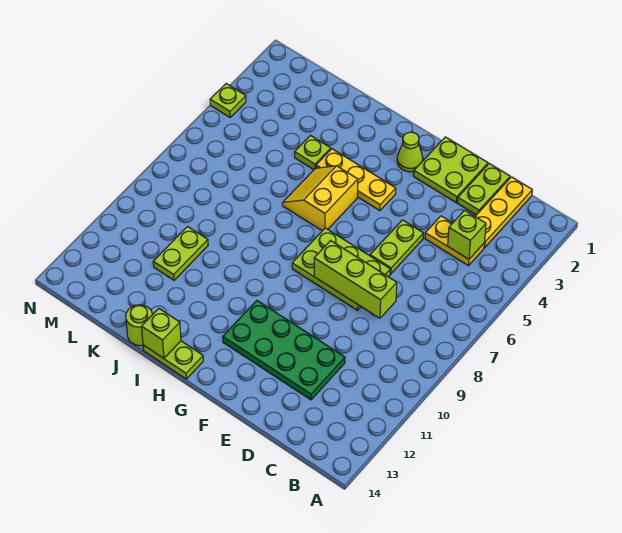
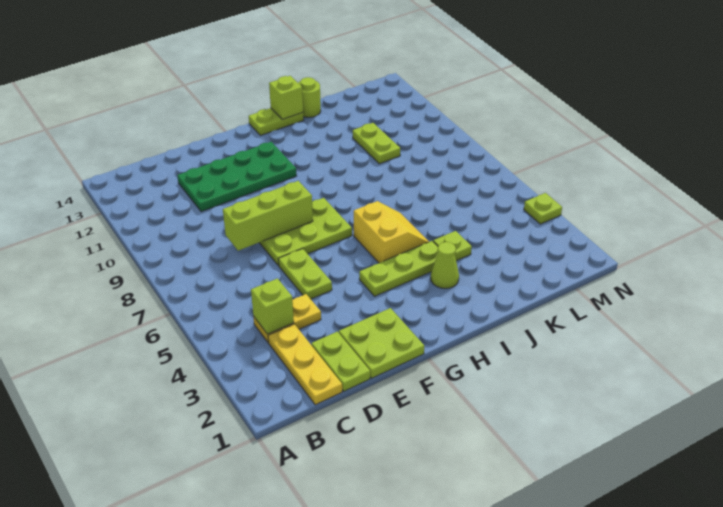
lime cone G2 level 1 -> lime cone I3 level 1
yellow plate G4:I4 level 1 -> lime plate G4:I4 level 1

